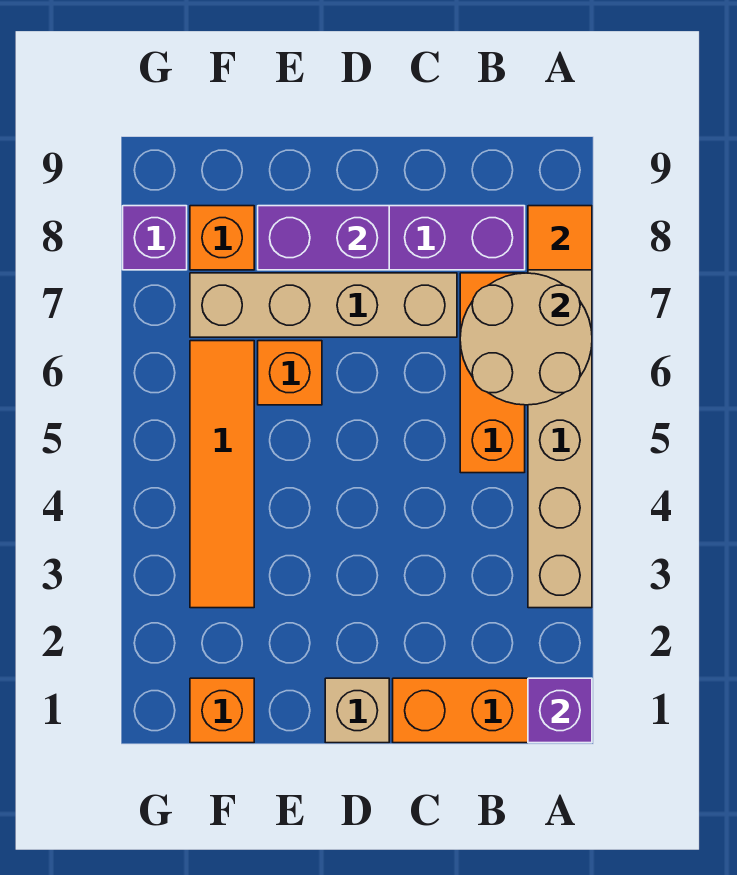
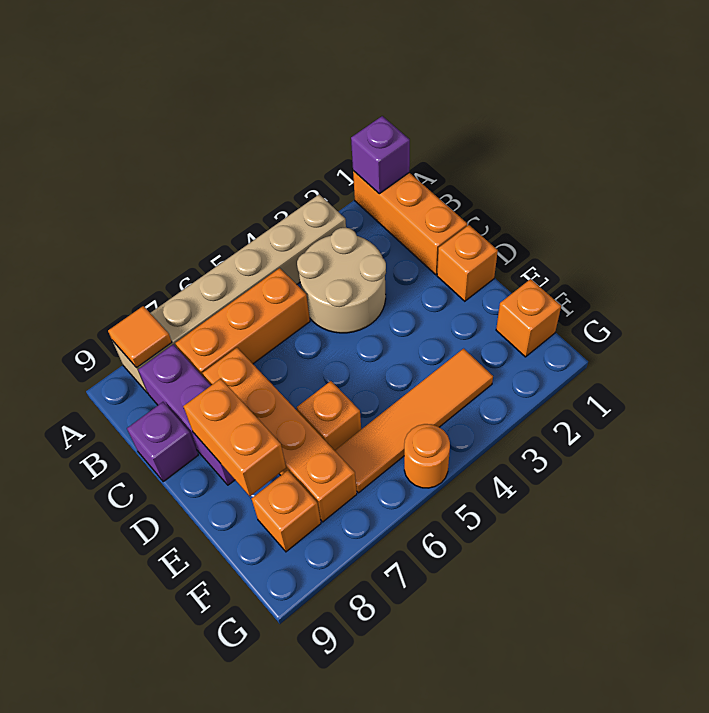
tan round brick A6:B7 level 2 -> tan round brick B3:C4 level 1
tan brick C7:F7 level 1 -> orange brick C7:F7 level 1
tan brick D1 level 1 -> orange brick D1 level 1
purple brick D8:E8 level 2 -> orange brick D8:E8 level 2
none -> orange round brick G5 level 1
purple brick G8 level 1 -> purple brick C9 level 1

